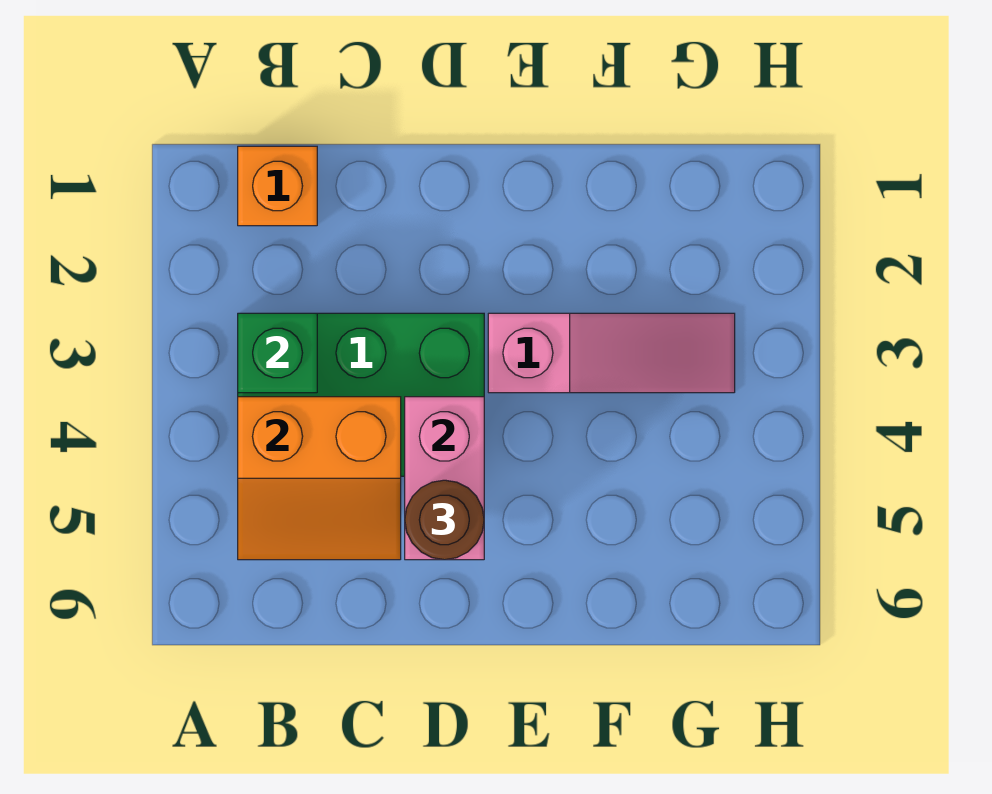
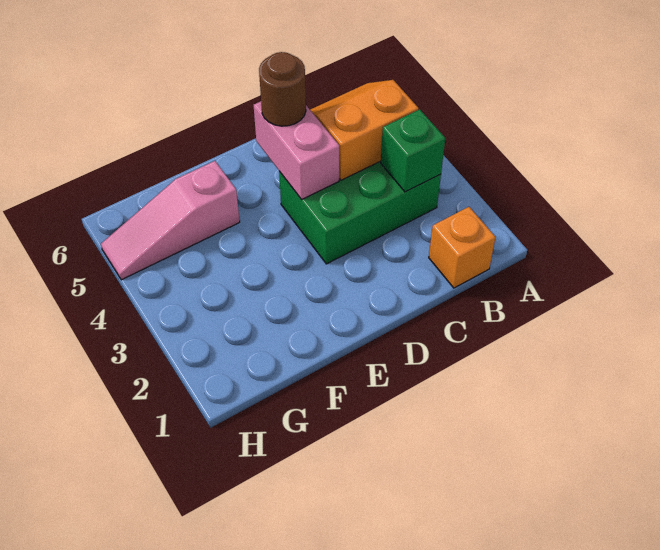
pink slope E3:G3 level 1 top E -> pink slope F5:H5 level 1 top F

